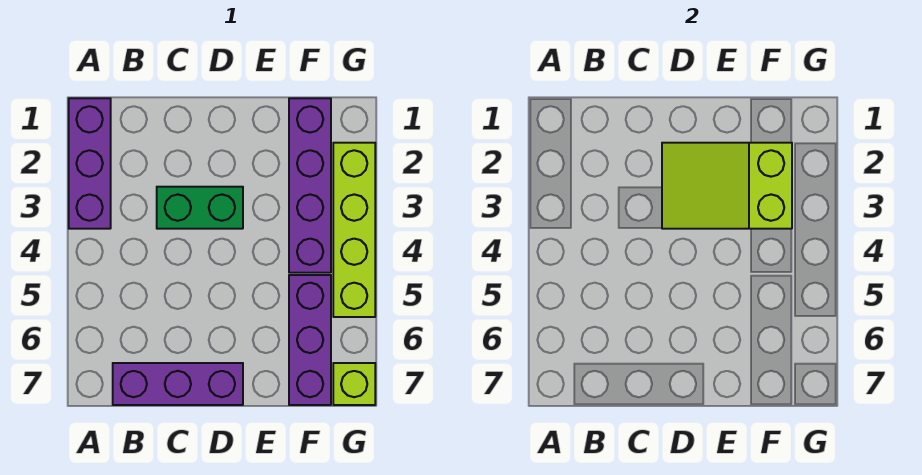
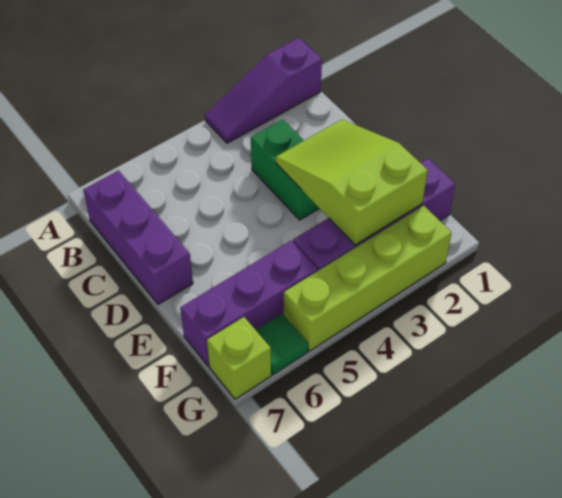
purple brick A1:A3 level 1 -> purple slope A1:A3 level 1 top 1
none -> green tile G6 level 1

